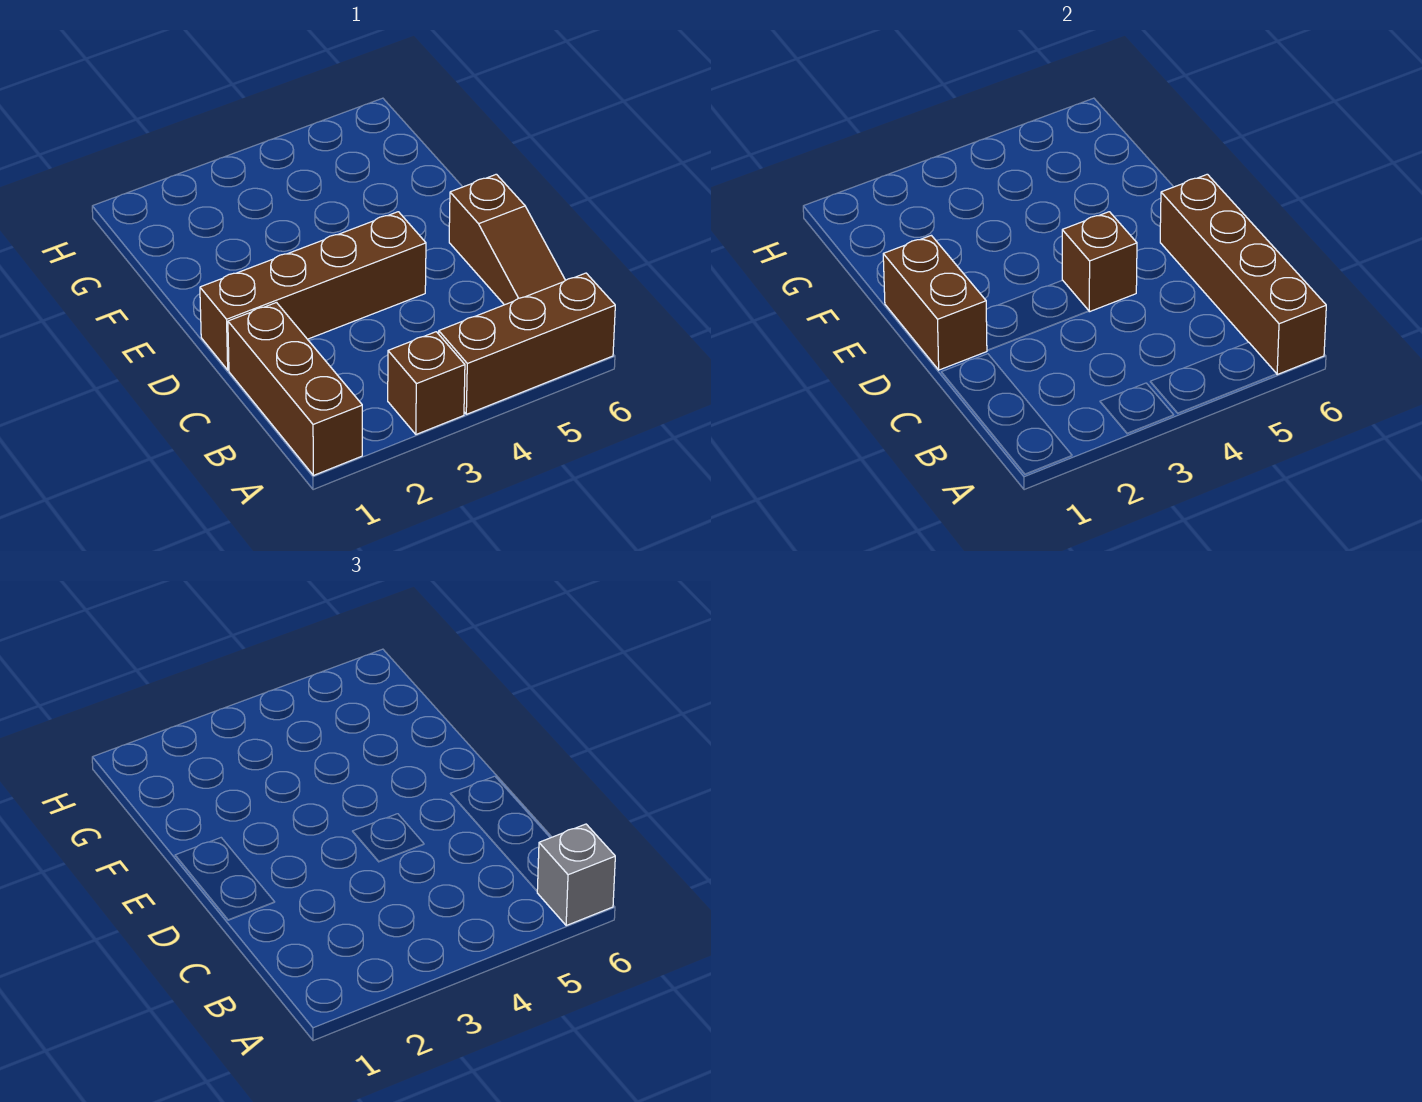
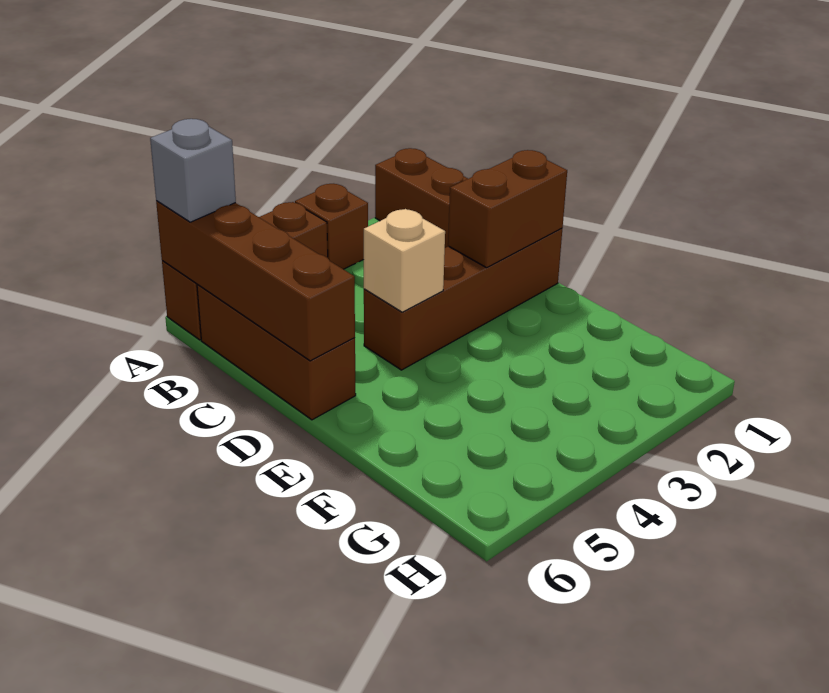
brown slope B6:D6 level 1 top D -> brown brick B6:D6 level 1
brown brick D1:E1 level 2 -> brown brick D1:D2 level 2
brown brick D4 level 2 -> tan brick D4 level 2

